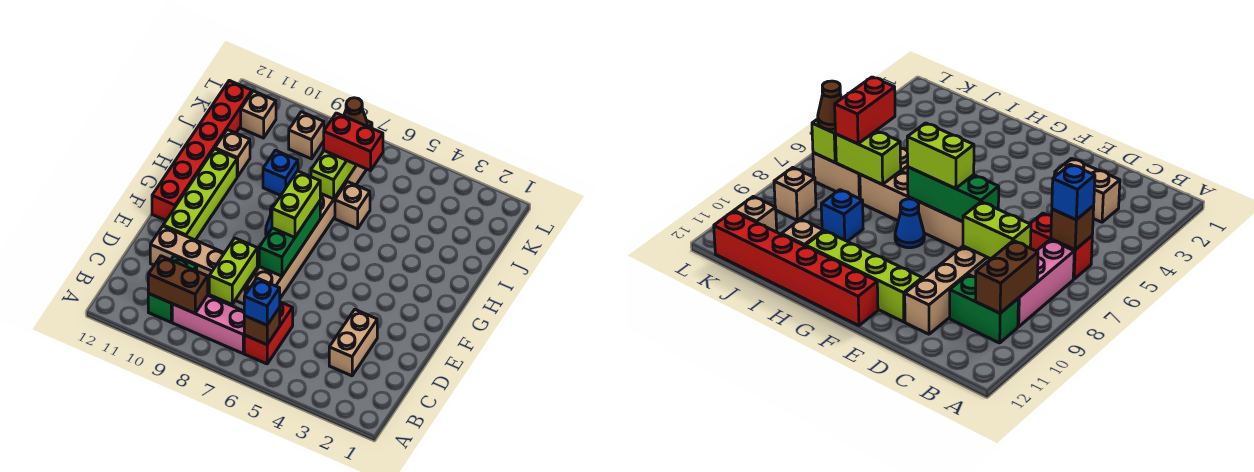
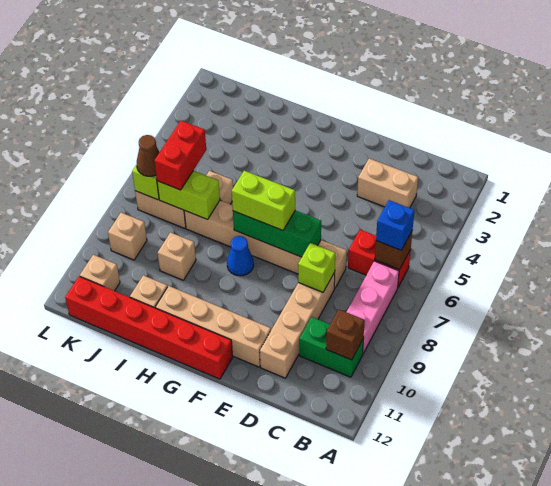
brown brick B9:B10 level 2 -> brown brick B10 level 2
lime brick C8:D8 level 2 -> lime brick D8 level 2
lime brick E11:H11 level 1 -> tan brick E11:H11 level 1
blue brick I9 level 1 -> tan brick I9 level 1

